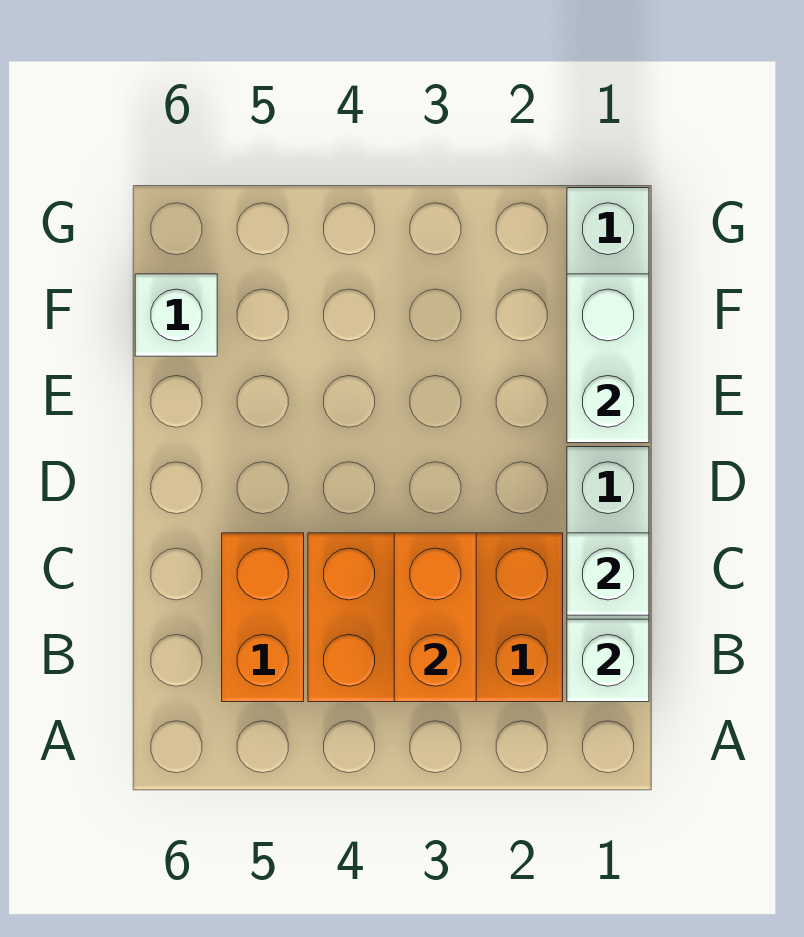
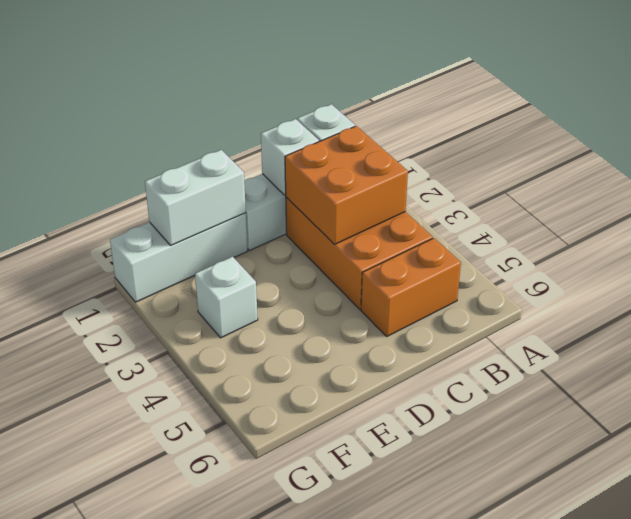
orange brick B3:C3 level 2 -> orange brick B2:C3 level 2
white brick F6 level 1 -> white brick F3 level 1

